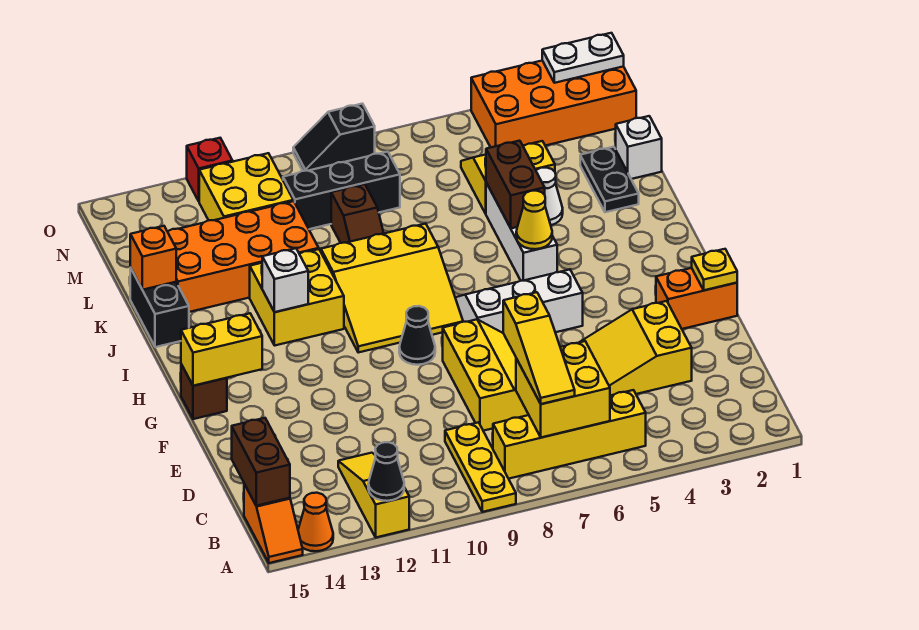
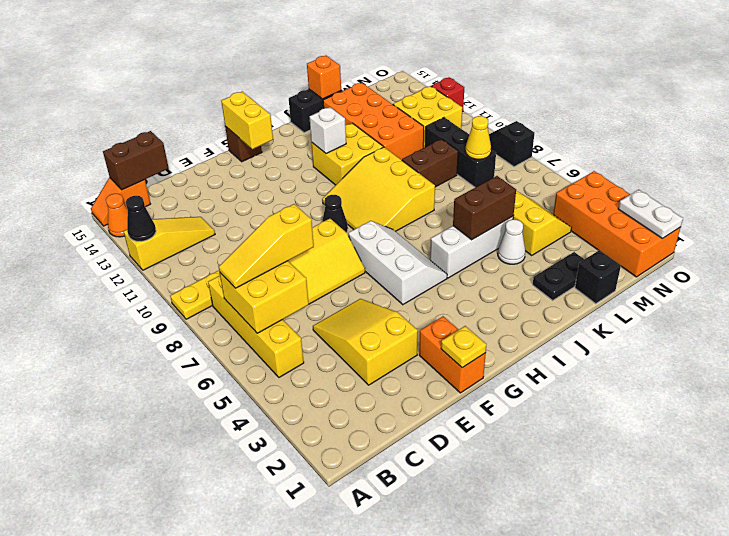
yellow cone I5 level 2 -> yellow cone M8 level 2
brown slope K9:L9 level 1 top L -> brown brick K9:L9 level 1
white brick L1 level 1 -> black brick L1 level 1

